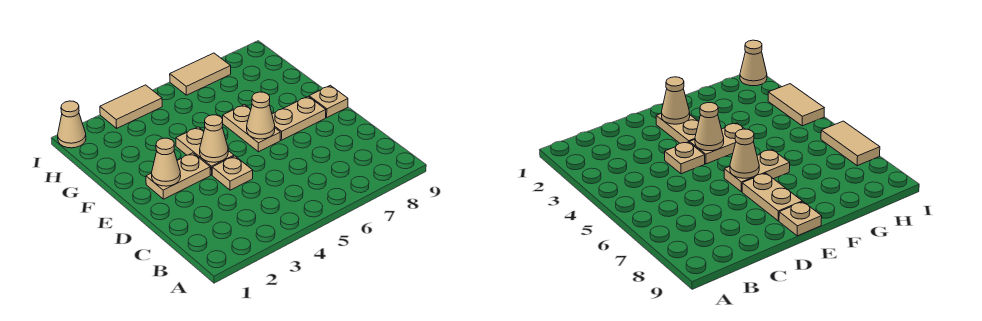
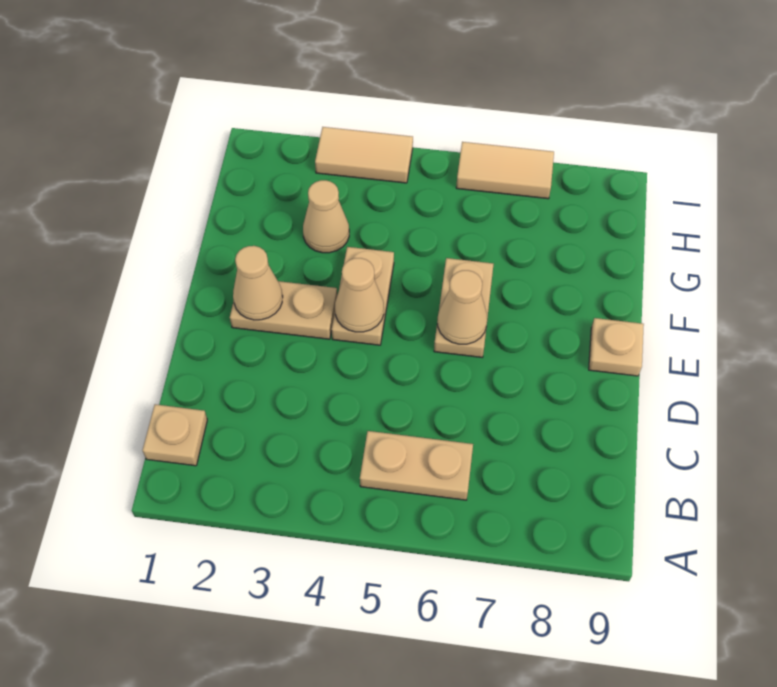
tan plate D4 level 1 -> tan plate B1 level 1
tan plate E7:E8 level 1 -> tan plate B5:B6 level 1
tan cone I1 level 1 -> tan cone G3 level 1

